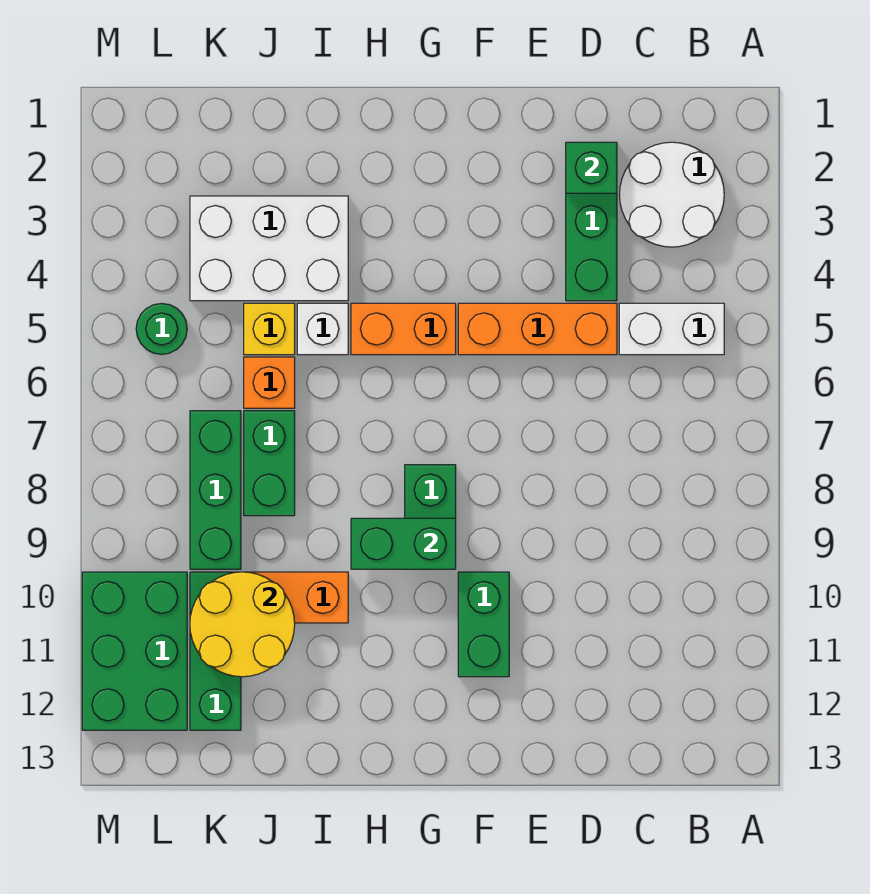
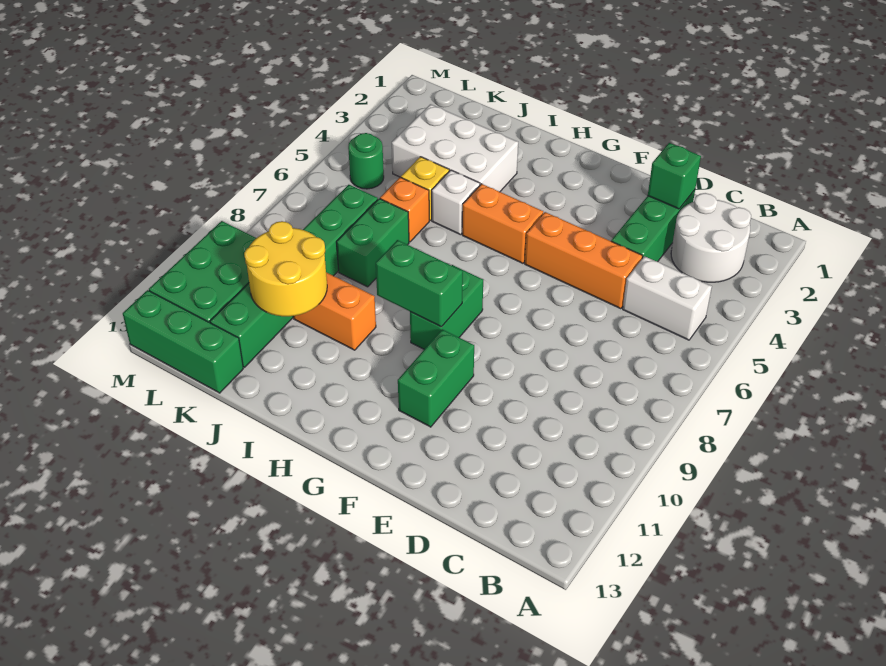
none -> green brick K13:M13 level 1

